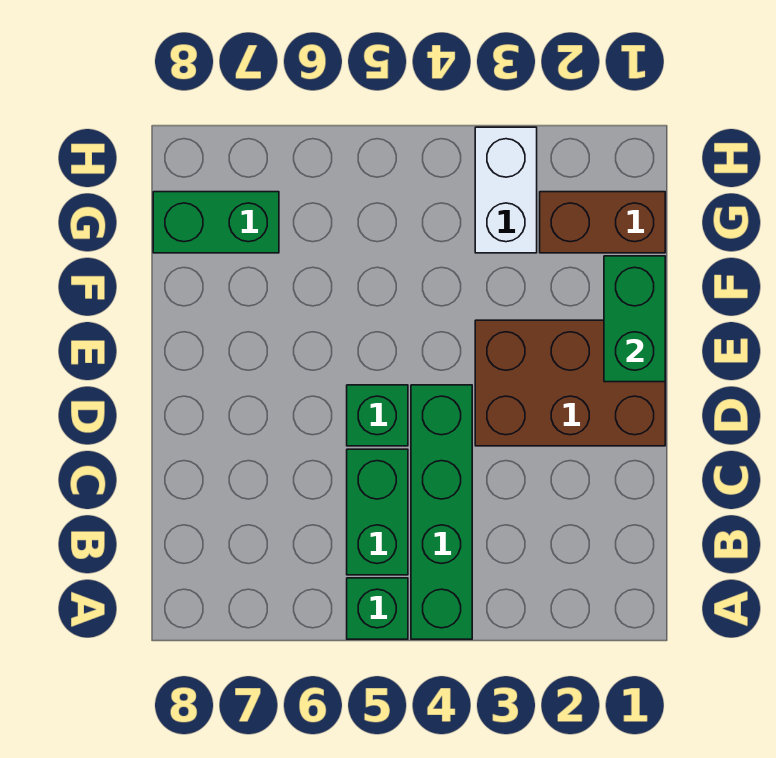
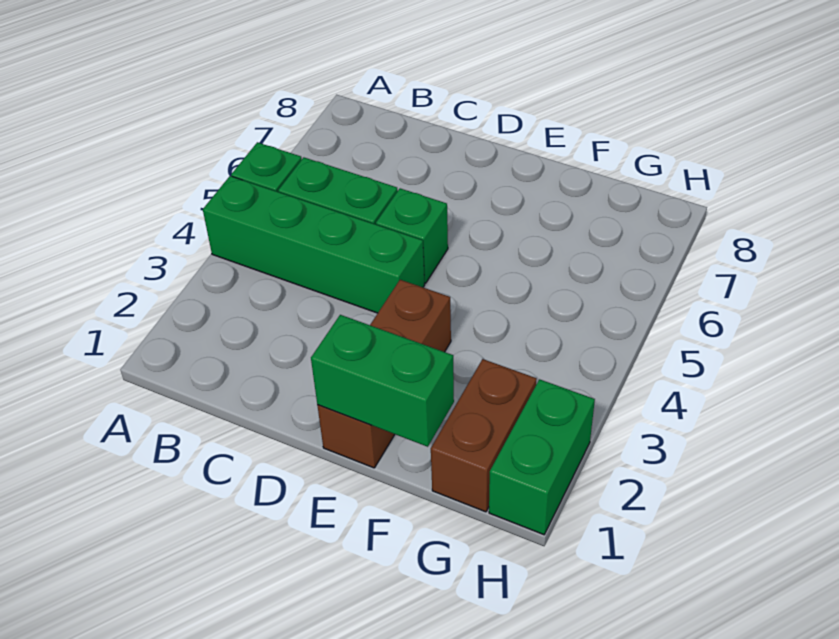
brown brick D1:E3 level 1 -> brown brick E1:E3 level 1
white brick G3:H3 level 1 -> none
green brick G7:G8 level 1 -> green brick H1:H2 level 1

